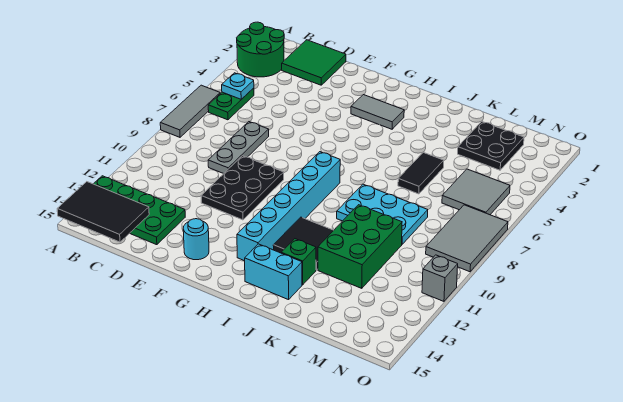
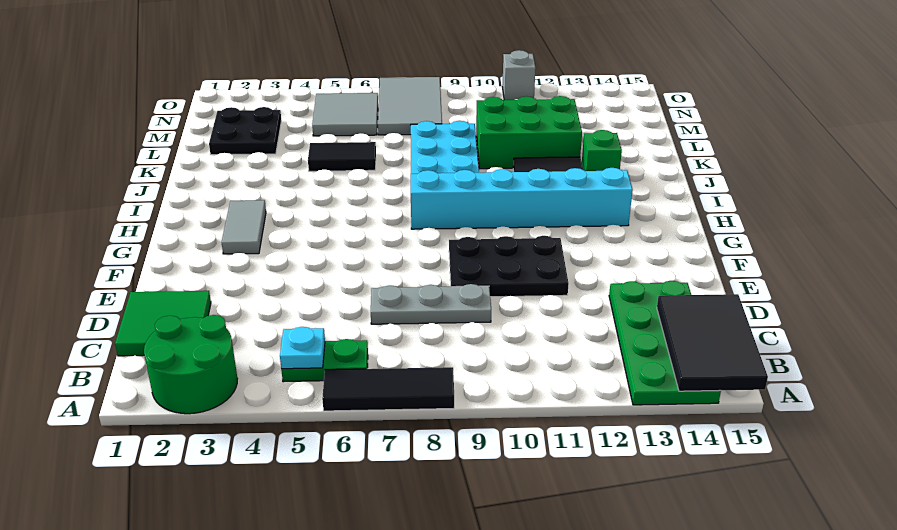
grey tile A6:A8 level 1 -> black tile A6:A8 level 1
cyan round brick F14 level 1 -> none
cyan brick I14:J14 level 1 -> none
grey tile N7:O9 level 1 -> grey tile M7:O8 level 1

